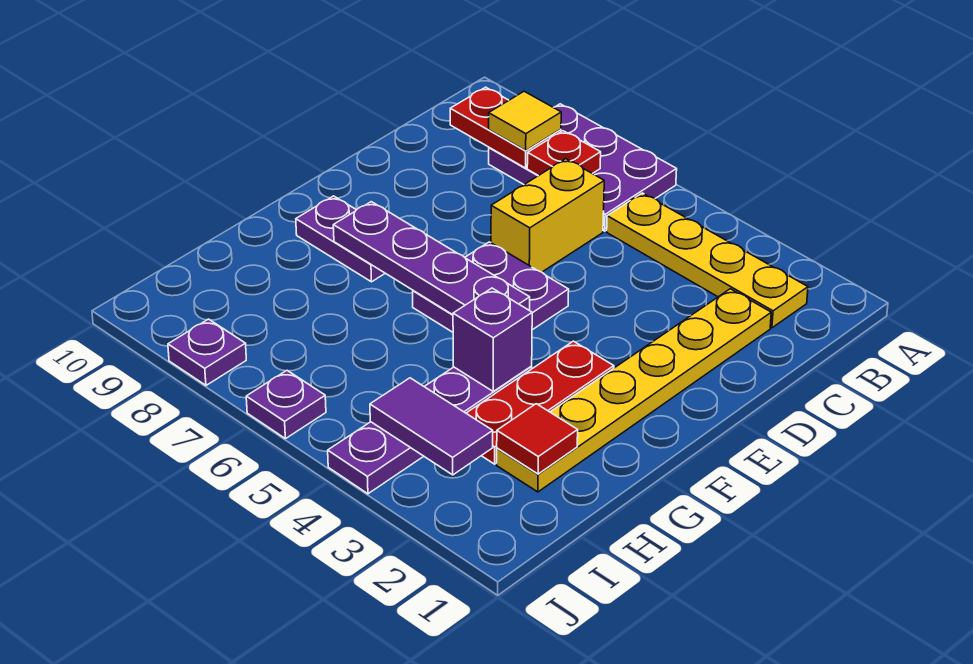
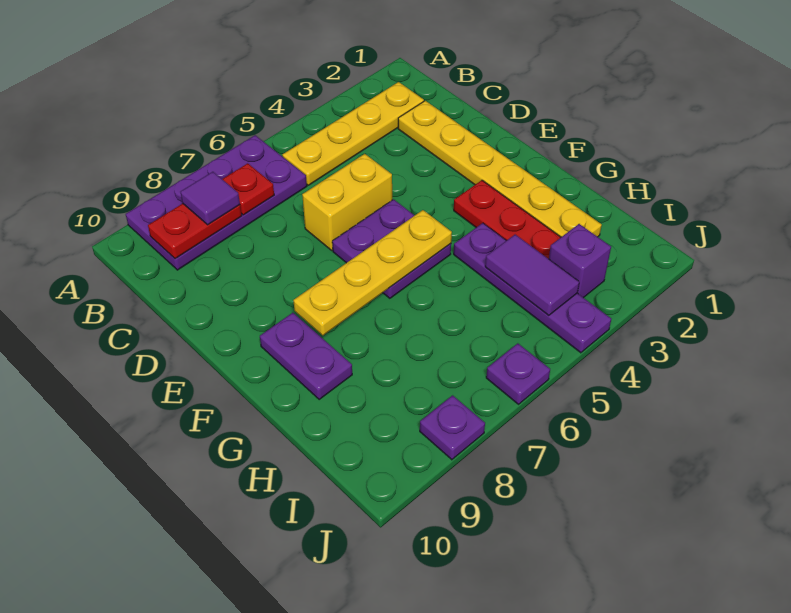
purple plate A6:B8 level 1 -> purple plate A6:B9 level 1
yellow tile B8 level 3 -> purple tile B8 level 3
yellow brick C6:D6 level 1 -> yellow brick D5:D6 level 1
purple plate F5:F8 level 2 -> yellow plate F5:F8 level 2
purple plate F8:F9 level 1 -> purple plate F9:G9 level 1
purple brick G4 level 2 -> purple brick I3 level 1
red tile H2 level 2 -> none
purple tile I3:I4 level 2 -> purple tile H4:I4 level 2

